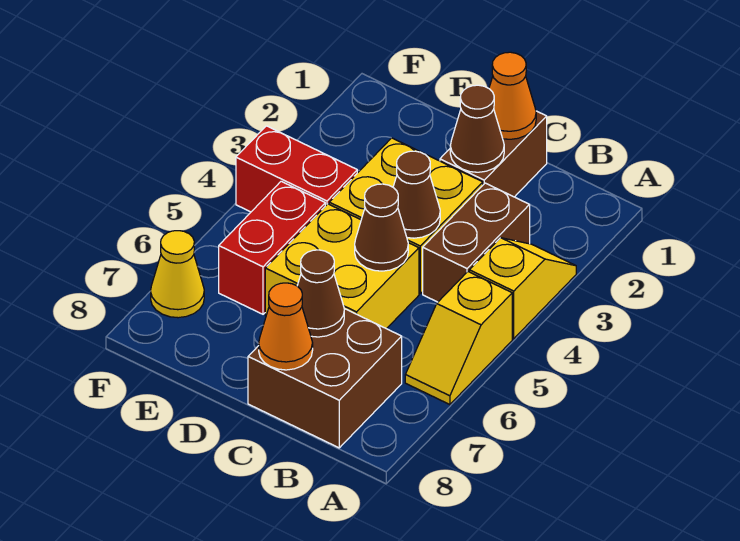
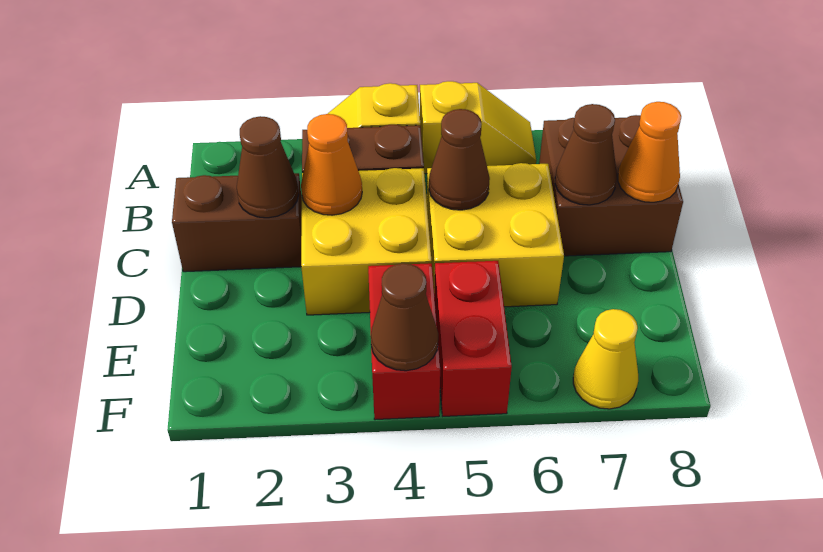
orange cone C1 level 2 -> orange cone C3 level 2
brown cone C4 level 2 -> brown cone F4 level 2
red brick E5:E6 level 1 -> red brick E5:F5 level 1

